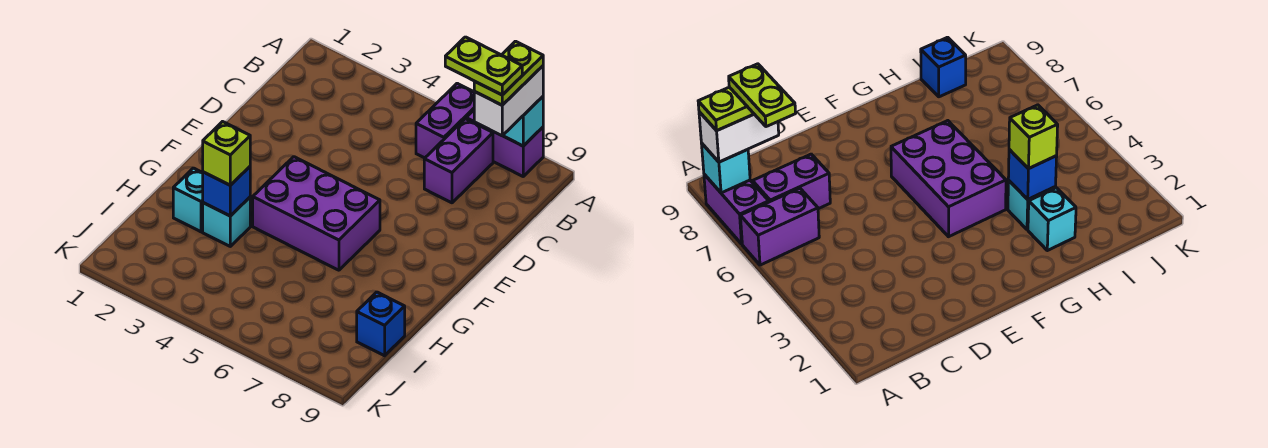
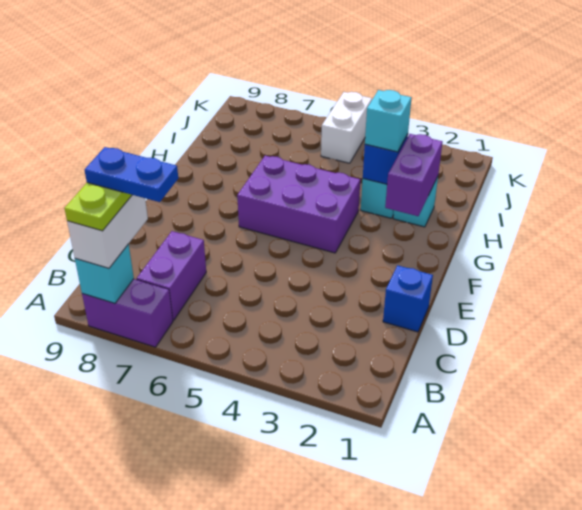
purple brick A6:B6 level 1 -> purple brick G2:H2 level 2
lime plate B7:B8 level 5 -> blue plate B7:B8 level 5
lime brick H3 level 3 -> cyan brick H3 level 3
blue brick I9 level 1 -> blue brick D1 level 1
none -> white brick J5:K5 level 1

